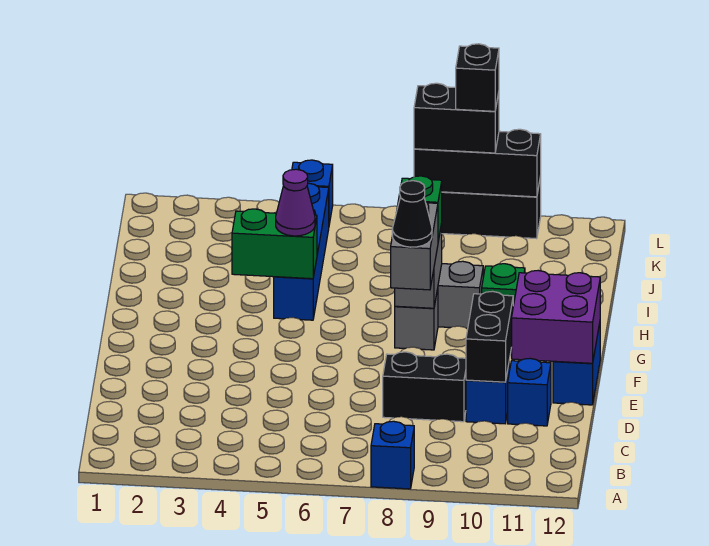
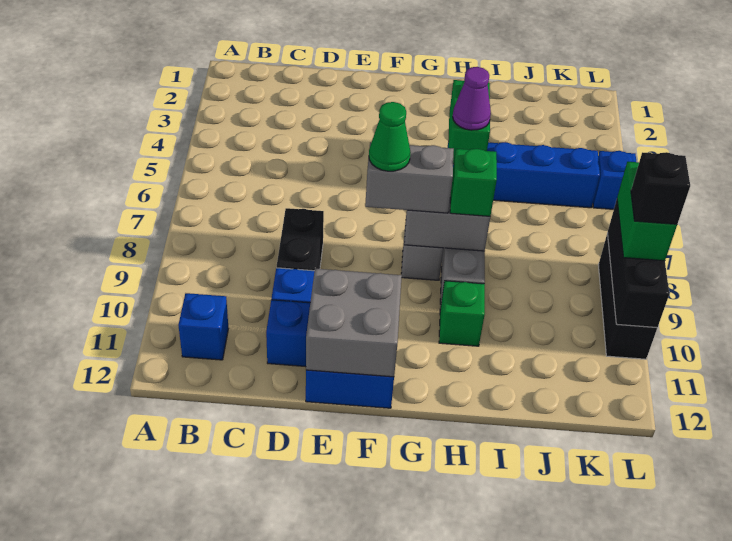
blue brick A8 level 1 -> blue brick B11 level 1
black brick D10:E10 level 2 -> none
purple brick E11:F12 level 2 -> grey brick E11:F12 level 2
black cone F8 level 4 -> green cone F8 level 4
black brick L8:L9 level 3 -> green brick L8:L9 level 3

